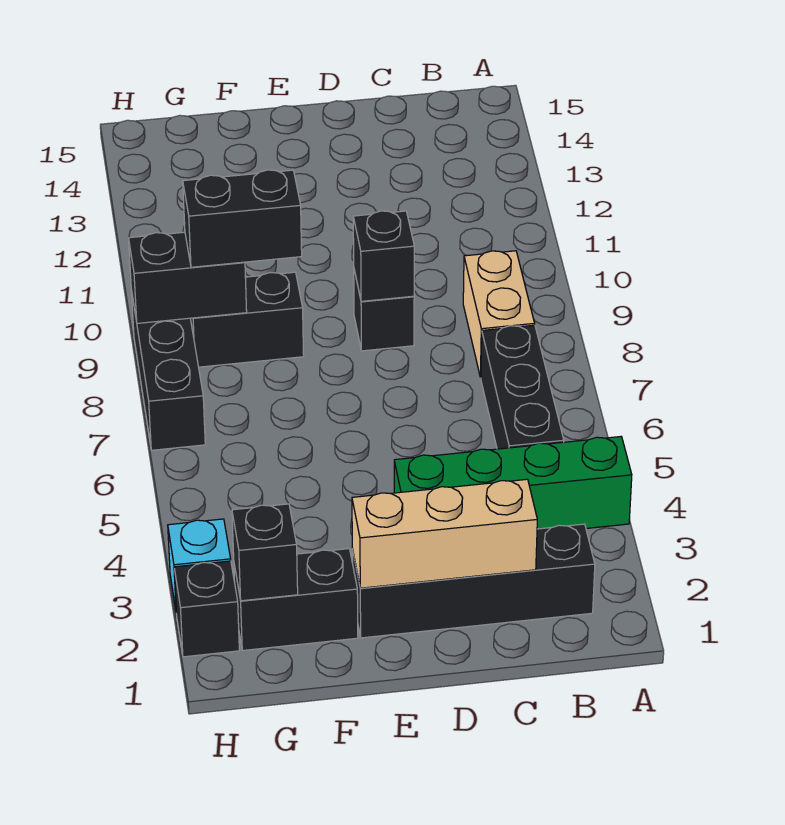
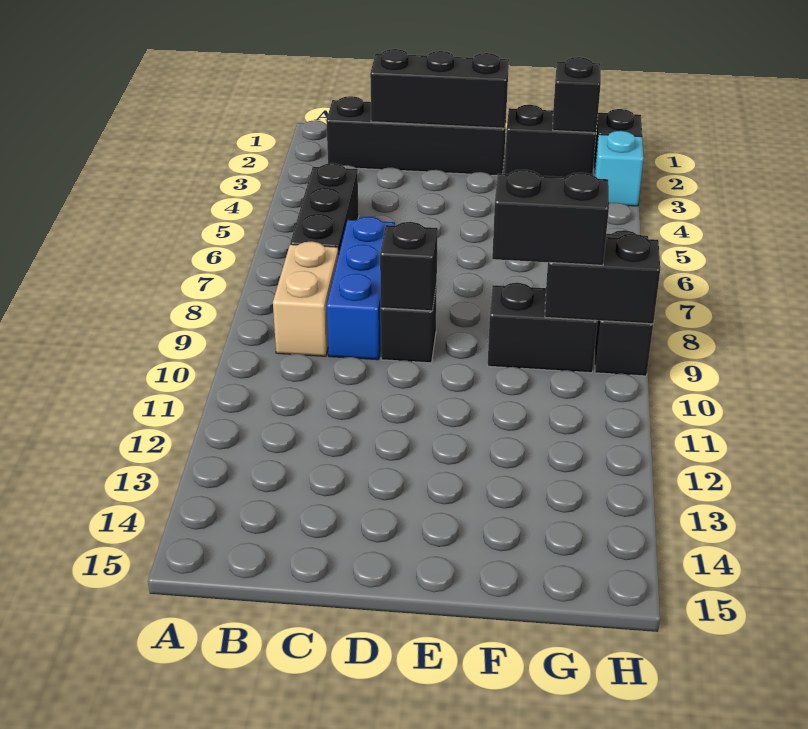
green brick A4:D4 level 1 -> none
tan brick C2:E2 level 2 -> black brick C2:E2 level 2
none -> blue brick C7:C9 level 1

